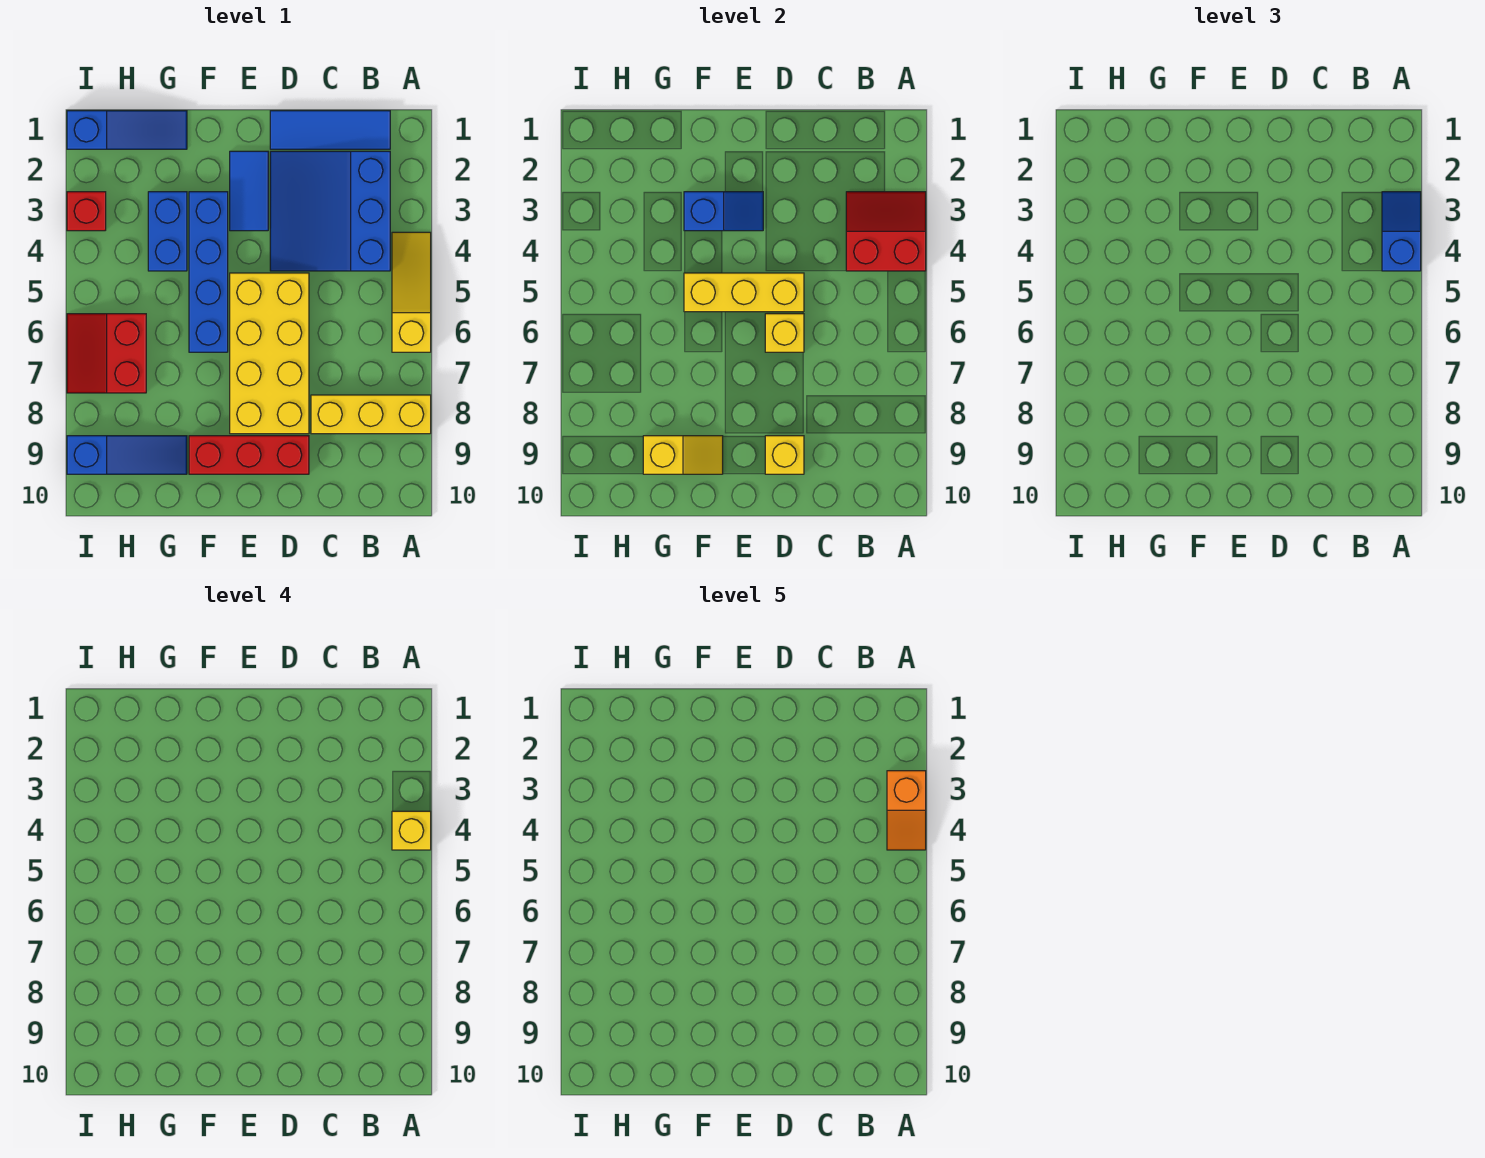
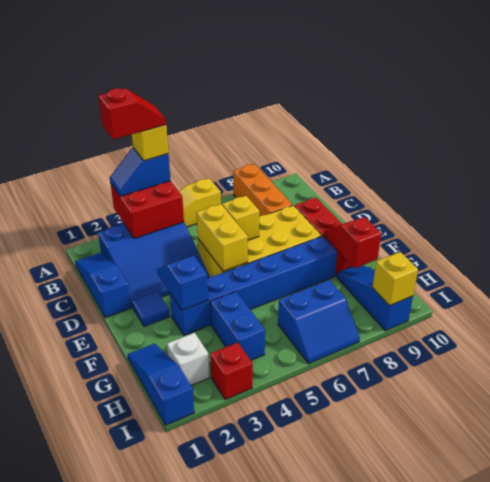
red slope A3:B4 level 2 top 4 -> red brick A3:B4 level 2
orange slope A3:A4 level 5 top 3 -> red slope A3:A4 level 5 top 3
yellow brick A8:C8 level 1 -> orange brick A8:C8 level 1
blue tile B1:D1 level 1 -> blue slope B1:D1 level 1 top D
yellow brick D5:F5 level 2 -> yellow brick D5:E5 level 2
yellow brick D9 level 2 -> yellow brick I9 level 2
blue tile E2:E3 level 1 -> blue tile E2 level 1
blue brick F3:F6 level 1 -> blue brick F3:F8 level 1
yellow slope F9:G9 level 2 top G -> red slope F9:G9 level 2 top G
blue brick G3:G4 level 1 -> blue brick G4:H4 level 1
none -> white brick H2 level 1
red slope H6:I7 level 1 top H -> blue slope H6:I7 level 1 top H

